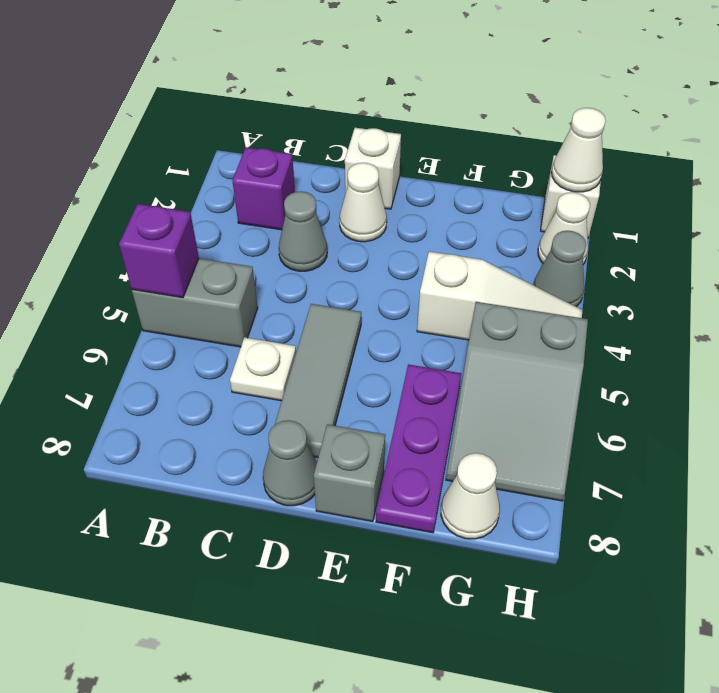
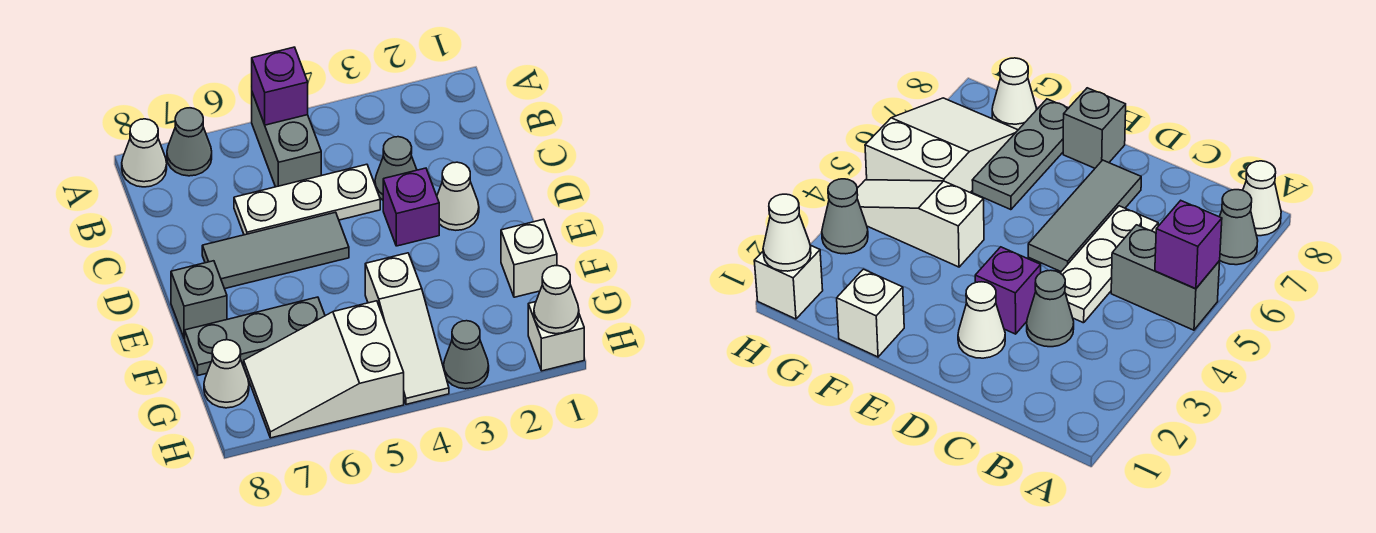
purple brick B2 level 1 -> purple brick D3 level 1
white plate C6 level 1 -> white plate C4:C6 level 1
white brick D1 level 1 -> white brick F1 level 1
grey cone D8 level 1 -> grey cone A7 level 1
purple plate F6:F8 level 1 -> grey plate F6:F8 level 1
grey slope G5:H7 level 1 top 5 -> white slope G5:H7 level 1 top 5
white cone H2 level 1 -> white cone A8 level 1

